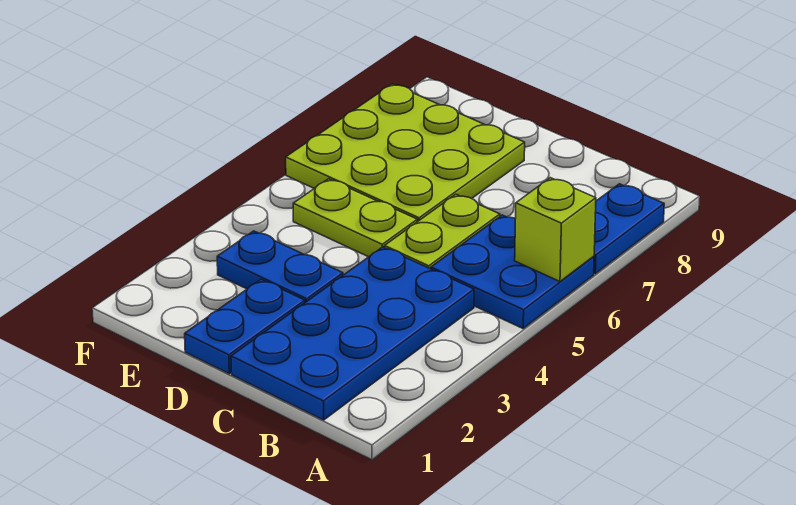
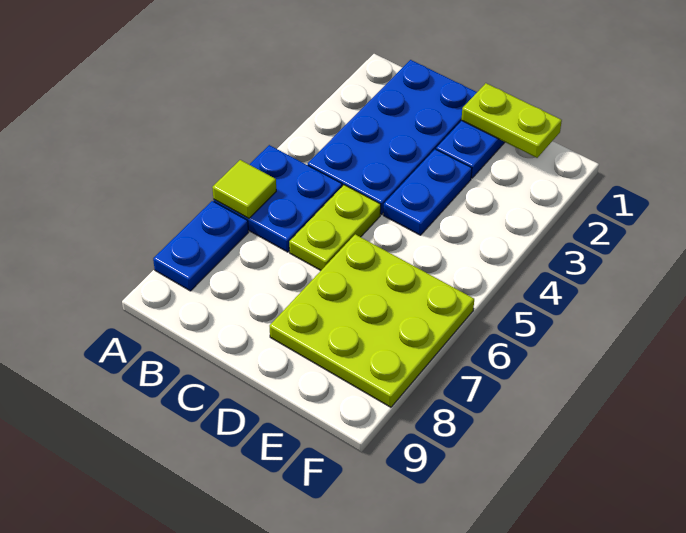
lime brick A6 level 2 -> lime tile A6 level 2
blue plate D3:E3 level 1 -> blue plate D3:D4 level 1
lime plate D5:E5 level 1 -> lime plate D1:E1 level 2

